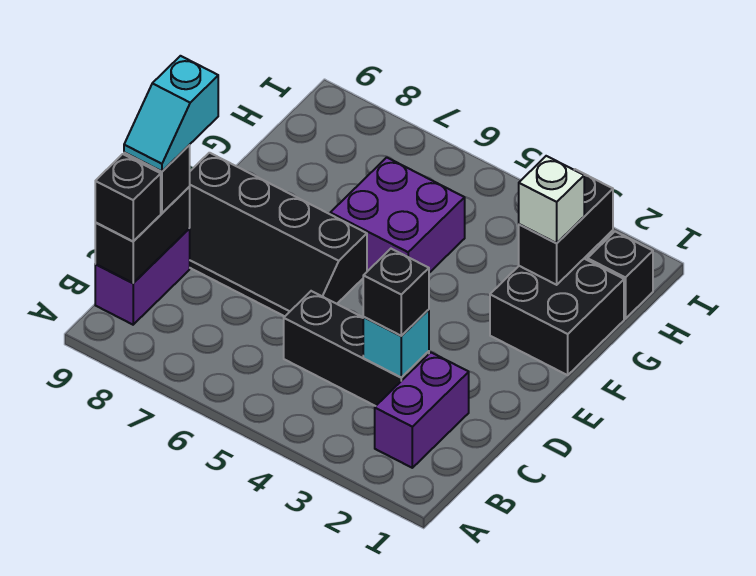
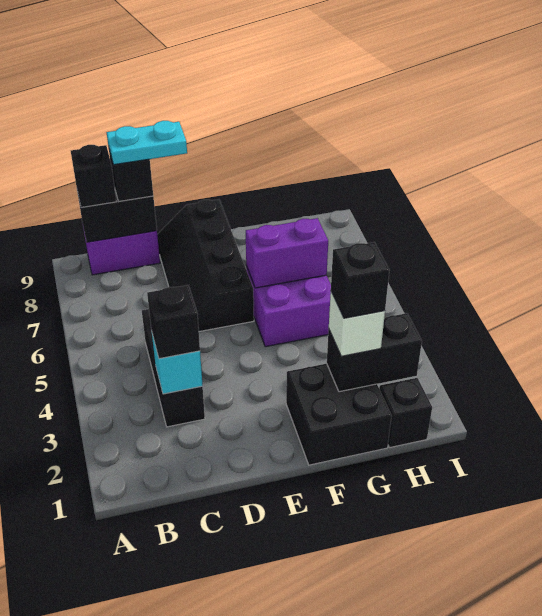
purple brick B2:C2 level 1 -> purple brick F6:G6 level 2
cyan slope C9:D9 level 4 top D -> cyan plate C9:D9 level 4
none -> black brick G2 level 4

